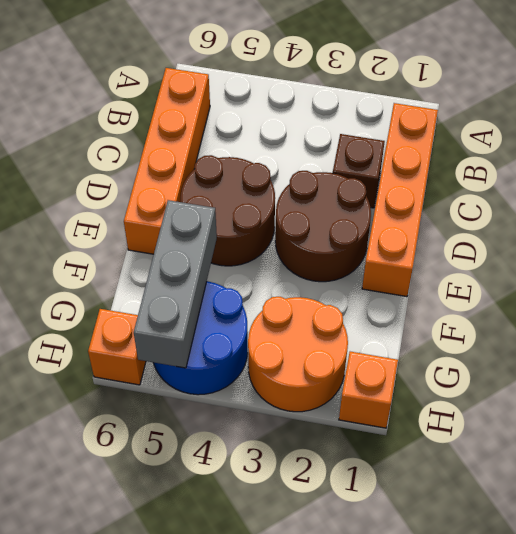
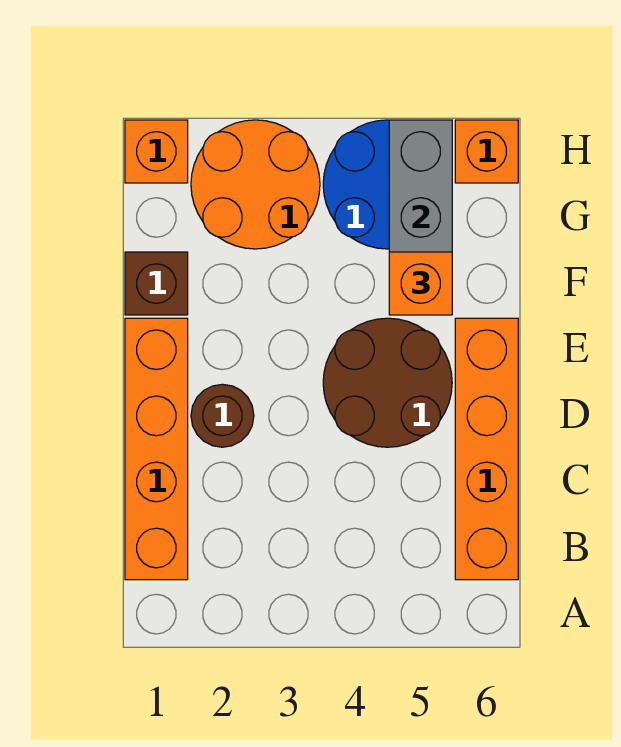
brown brick C2 level 1 -> brown brick F1 level 1
brown round brick D2:E3 level 1 -> brown round brick D2 level 1
none -> orange brick F5 level 3

